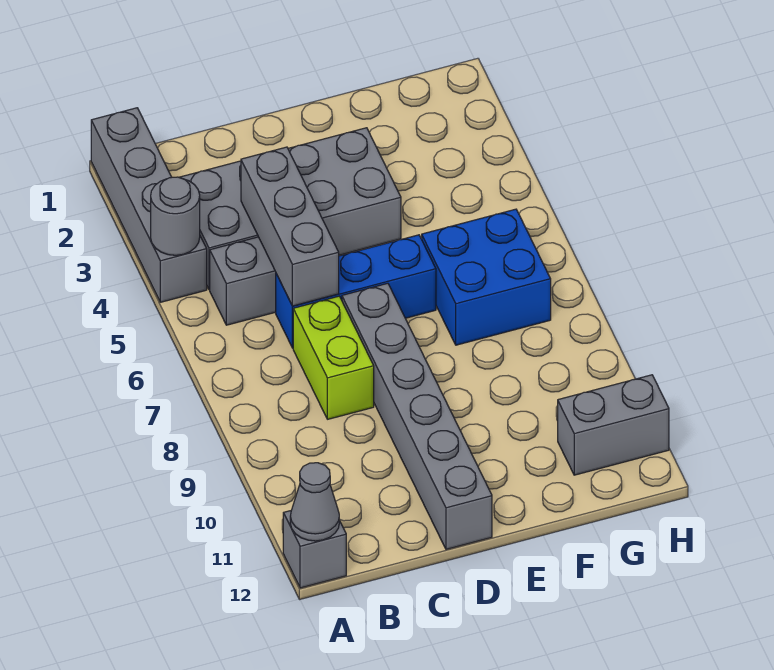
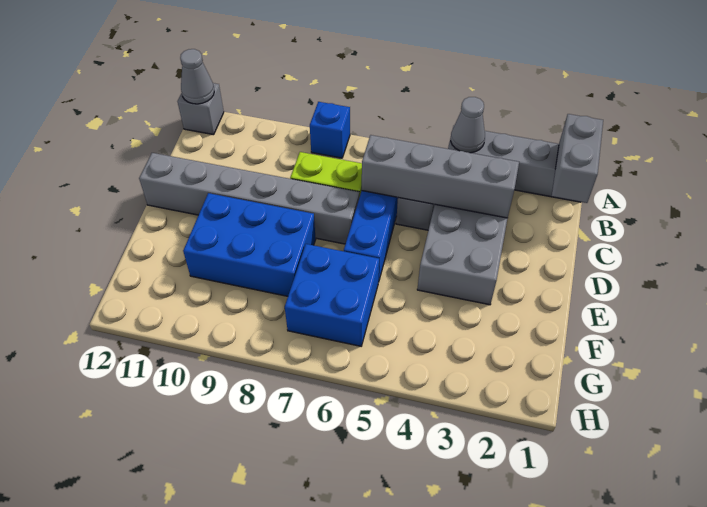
grey round brick A4 level 2 -> grey cone A4 level 2
none -> blue brick A8 level 1
grey brick C4:C6 level 2 -> grey brick C3:C6 level 2
none -> blue brick E8:F10 level 1
grey brick G11:H11 level 1 -> grey brick A1:B1 level 2

